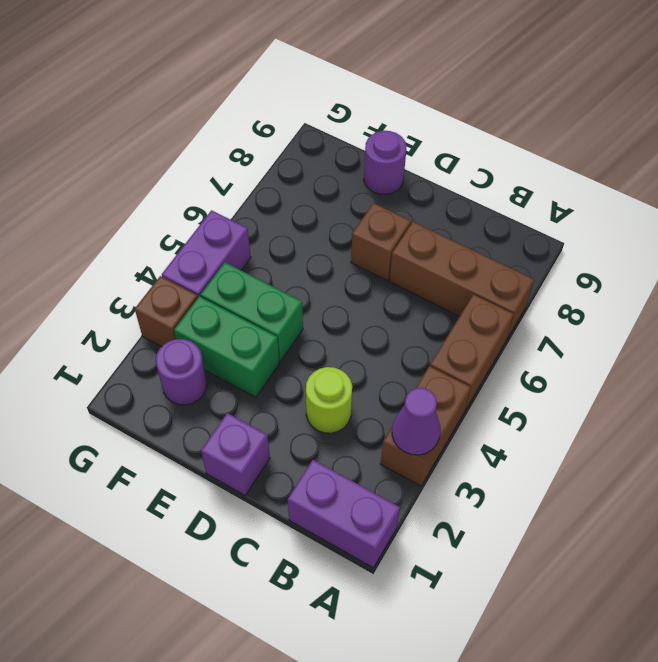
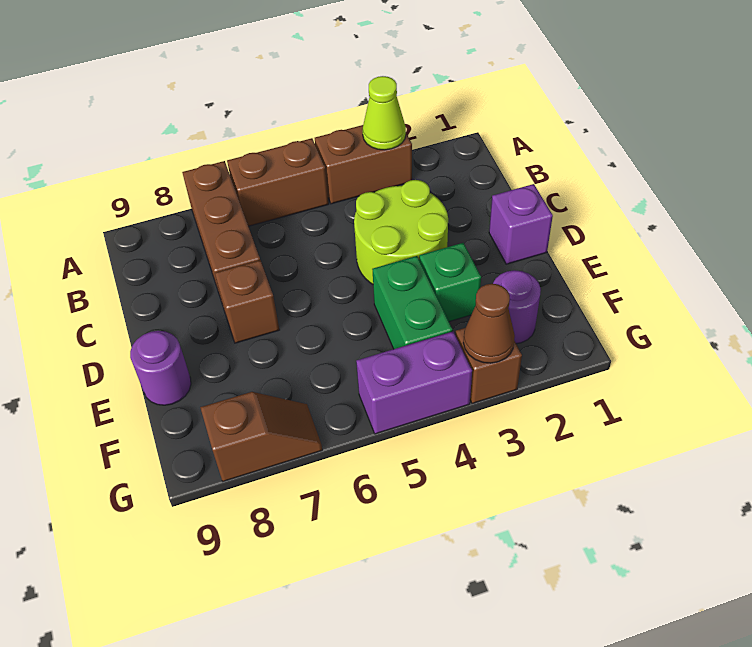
purple brick A1:B1 level 1 -> none
purple cone A3 level 2 -> lime cone A3 level 2
lime round brick C3 level 1 -> lime round brick C3:D4 level 1
green brick E3:F3 level 1 -> green brick E3 level 1
none -> brown cone G3 level 2
none -> brown slope G7:G8 level 1 top 8

